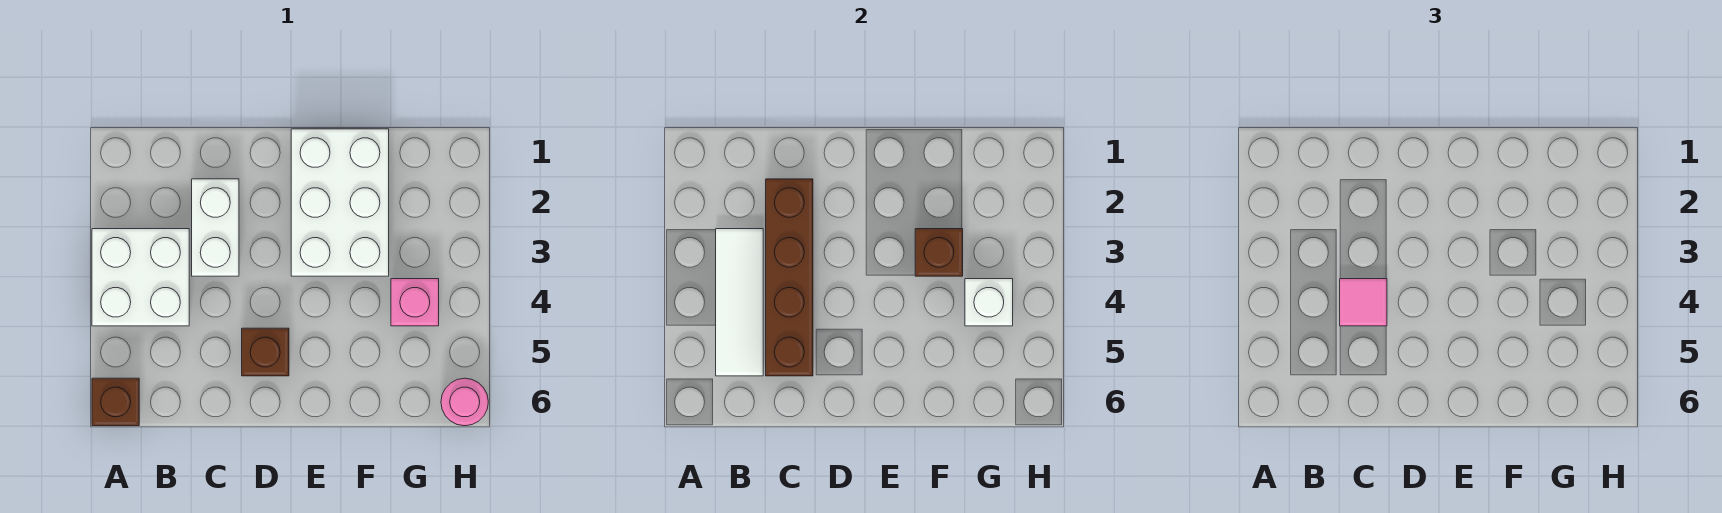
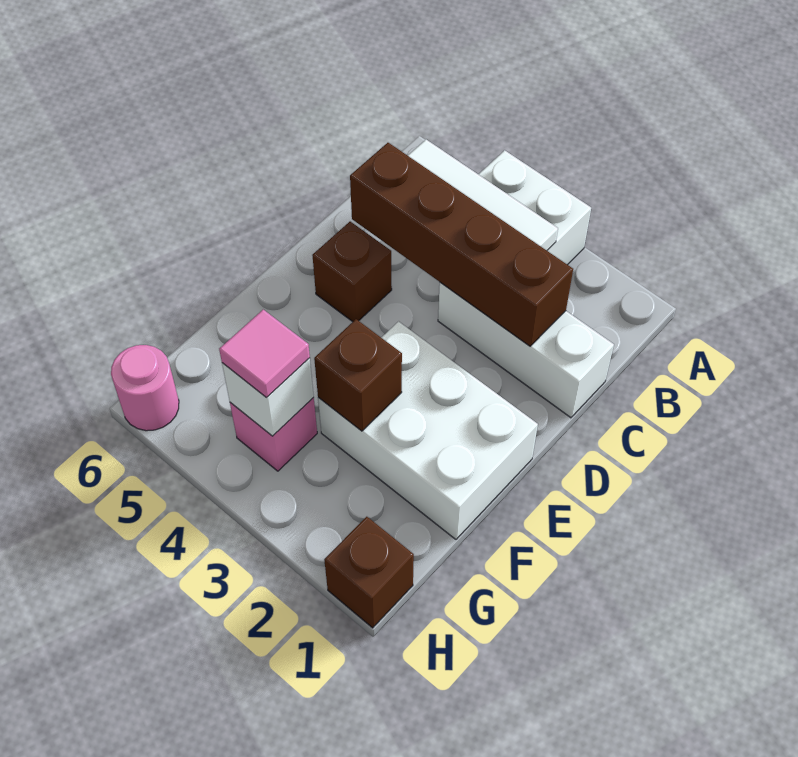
brown brick A6 level 1 -> brown brick H1 level 1
white brick C2:C3 level 1 -> white brick C1:C3 level 1
pink tile C4 level 3 -> pink tile G4 level 3

